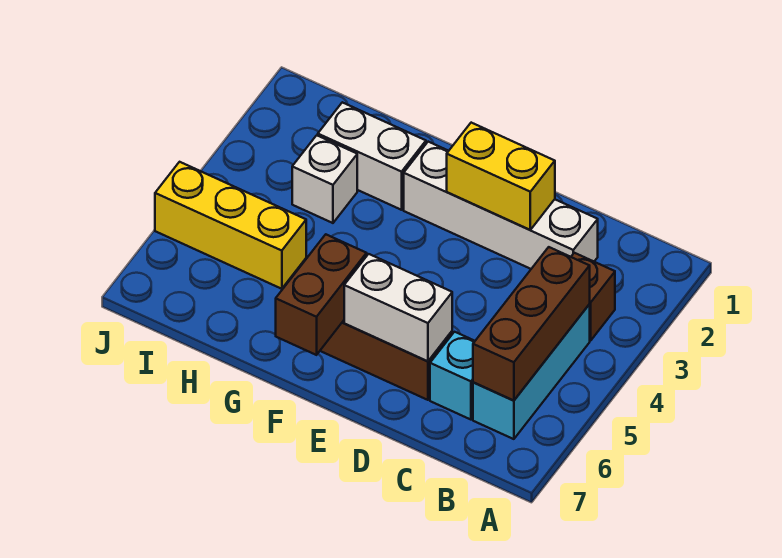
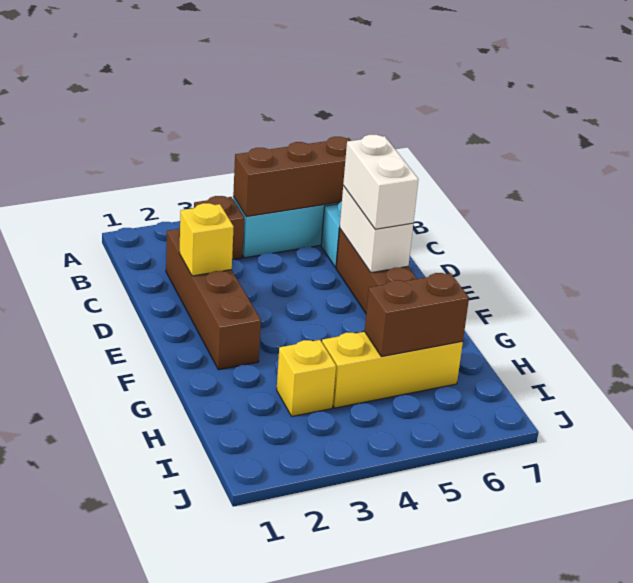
white brick C2:F2 level 1 -> brown brick C2:F2 level 1
yellow brick D2:E2 level 2 -> yellow brick D2 level 2
brown brick F6:F7 level 2 -> brown brick H5:H6 level 2
white brick G2:H2 level 1 -> white brick D6:E6 level 3
white brick H3 level 1 -> yellow brick H3 level 1
yellow brick H5:J5 level 1 -> yellow brick H4:H6 level 1

